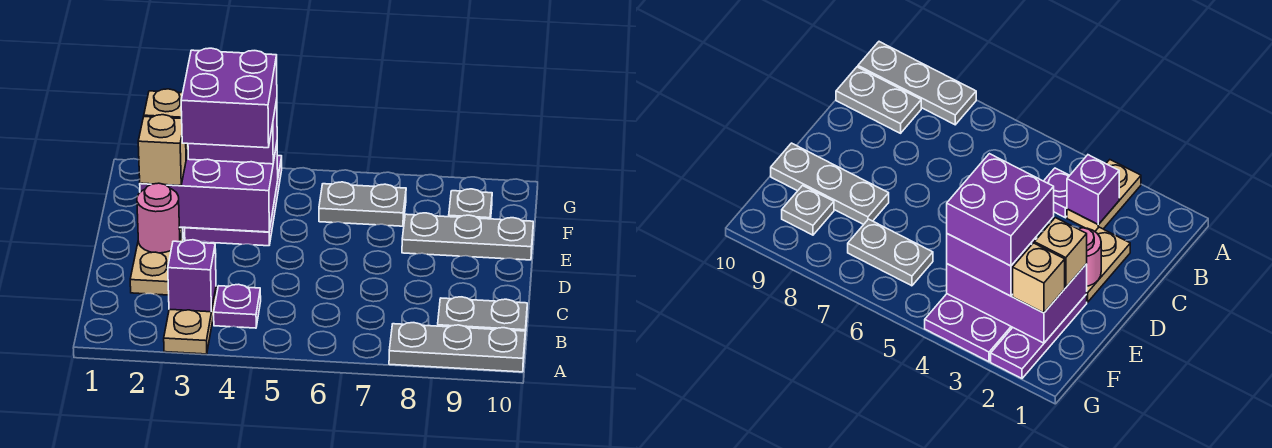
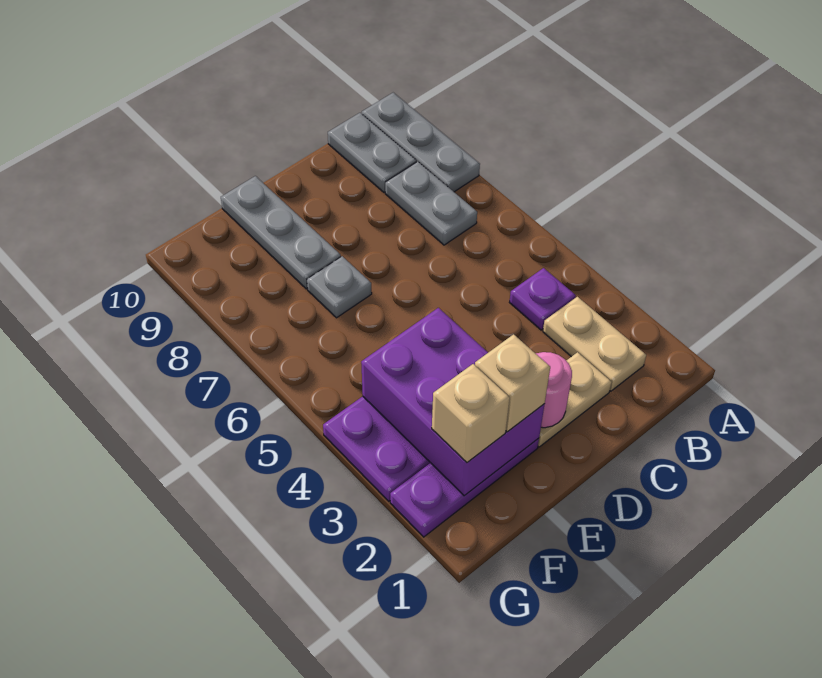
tan plate A3:B3 level 1 -> tan plate B2:B3 level 1
purple brick B3 level 2 -> none
purple brick E3:F4 level 4 -> none
purple brick F3:F4 level 3 -> none
grey plate F6:F7 level 1 -> grey plate B7:B8 level 1
grey plate F9 level 1 -> grey plate E7 level 1

